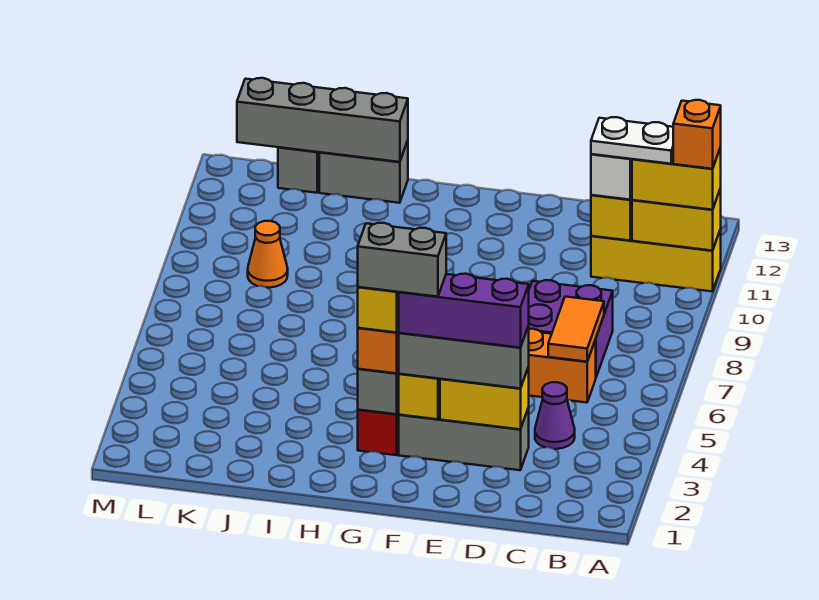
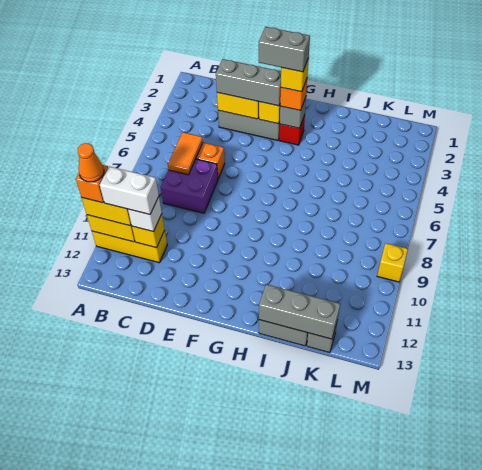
white plate B11:C11 level 4 -> white brick B11:C11 level 4
purple cone C4 level 1 -> none
purple brick D3:F3 level 4 -> none
grey brick I13:L13 level 2 -> grey brick I13:K13 level 2
orange cone K9 level 1 -> orange cone A11 level 5
none -> yellow brick M9 level 1

